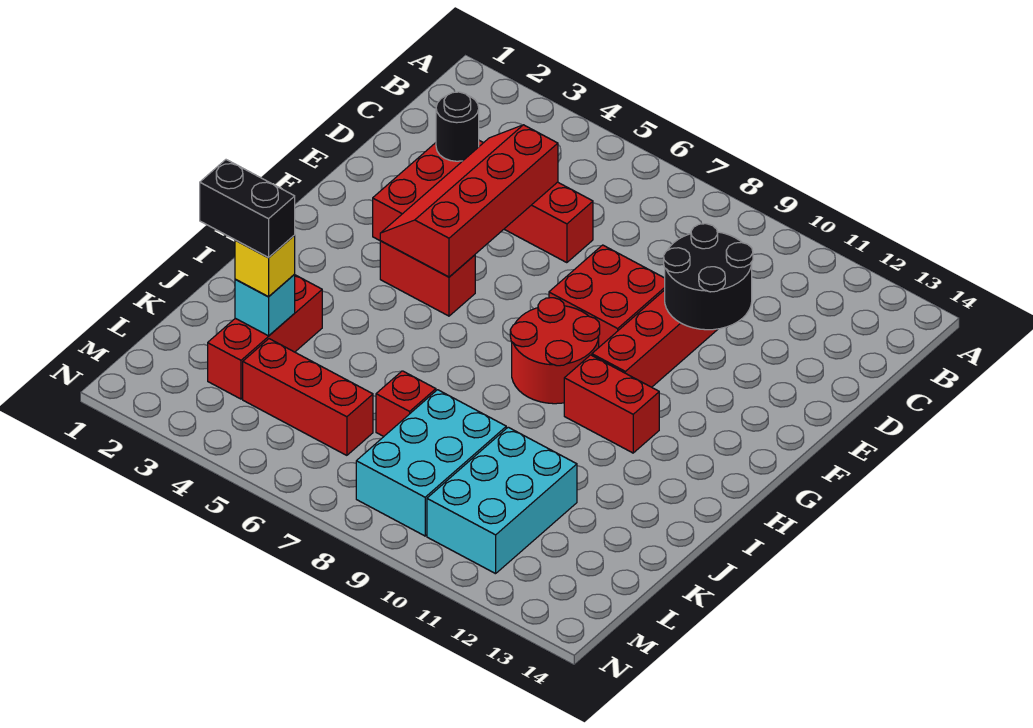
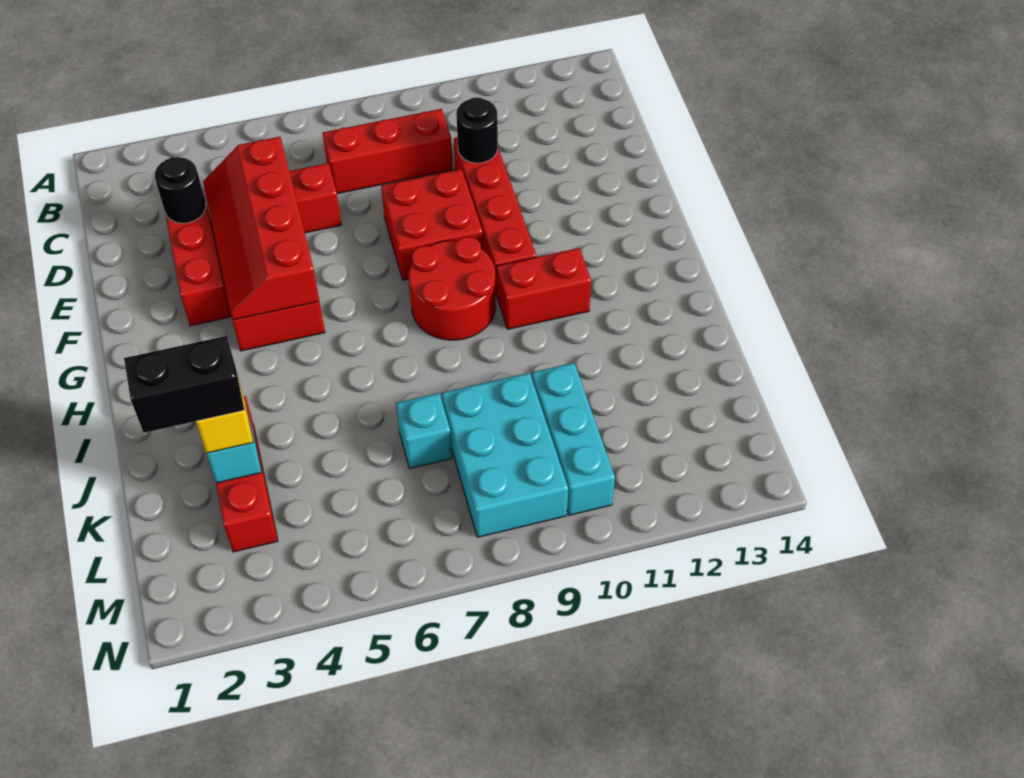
black round brick D10:E11 level 2 -> black round brick D10 level 2
red brick K7 level 1 -> cyan brick K7 level 1
cyan brick K10:M11 level 1 -> cyan brick K10:M10 level 1
red brick L4:L6 level 1 -> red brick C7:C9 level 1

